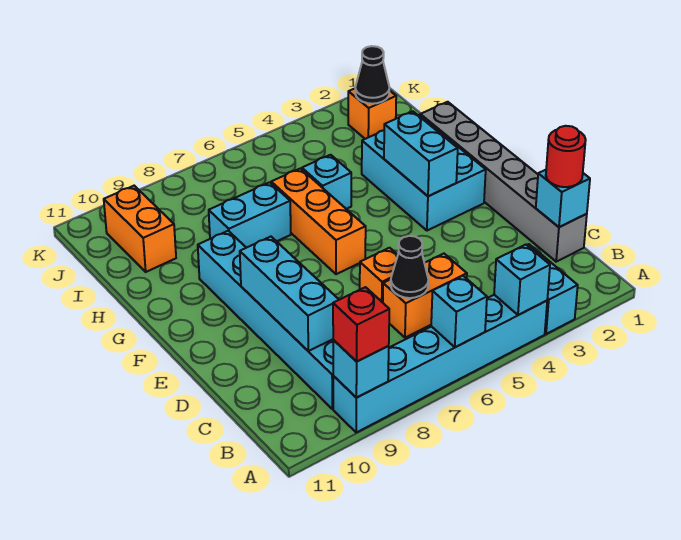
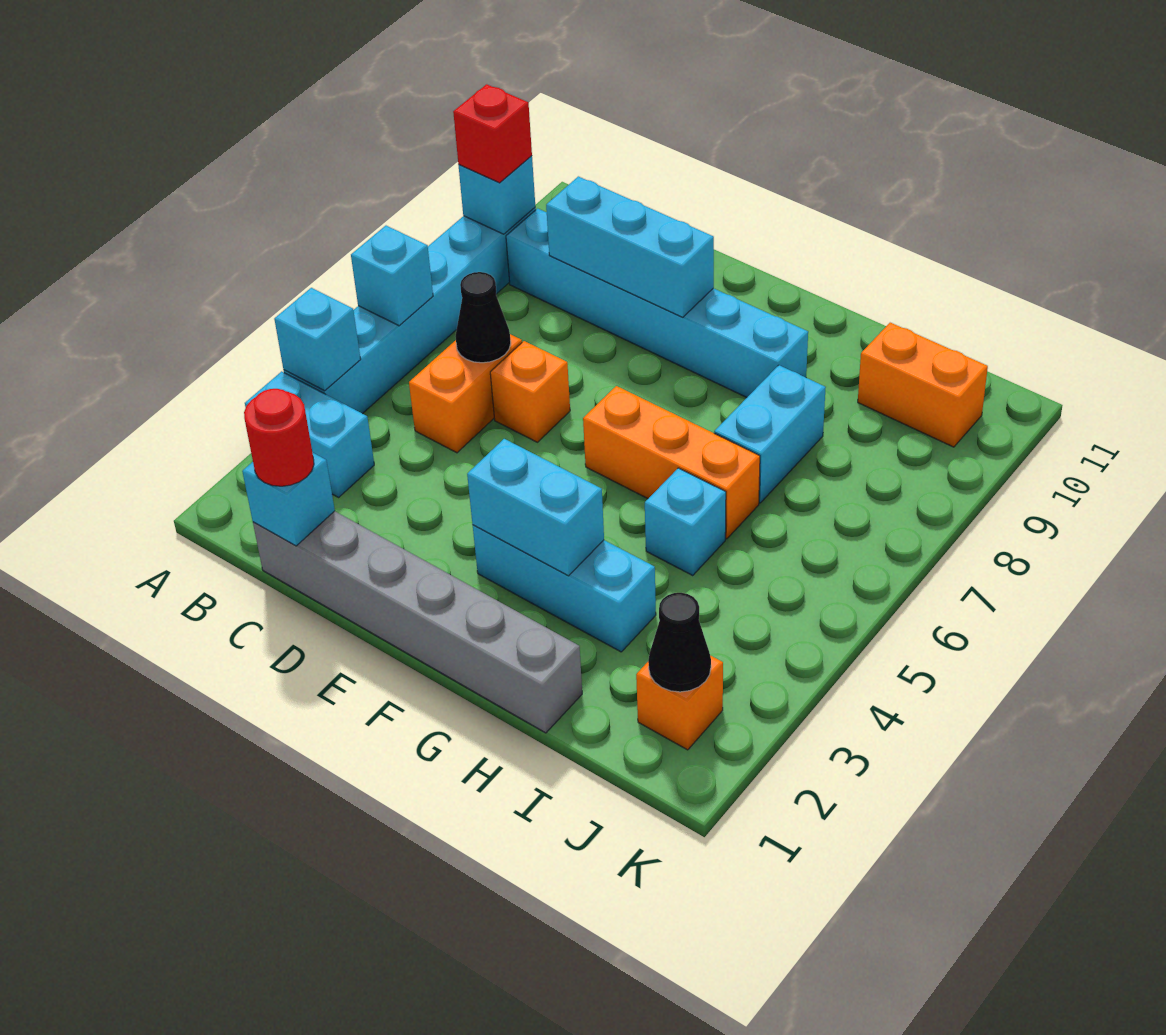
cyan brick F2:H3 level 1 -> cyan brick F3:H3 level 1

